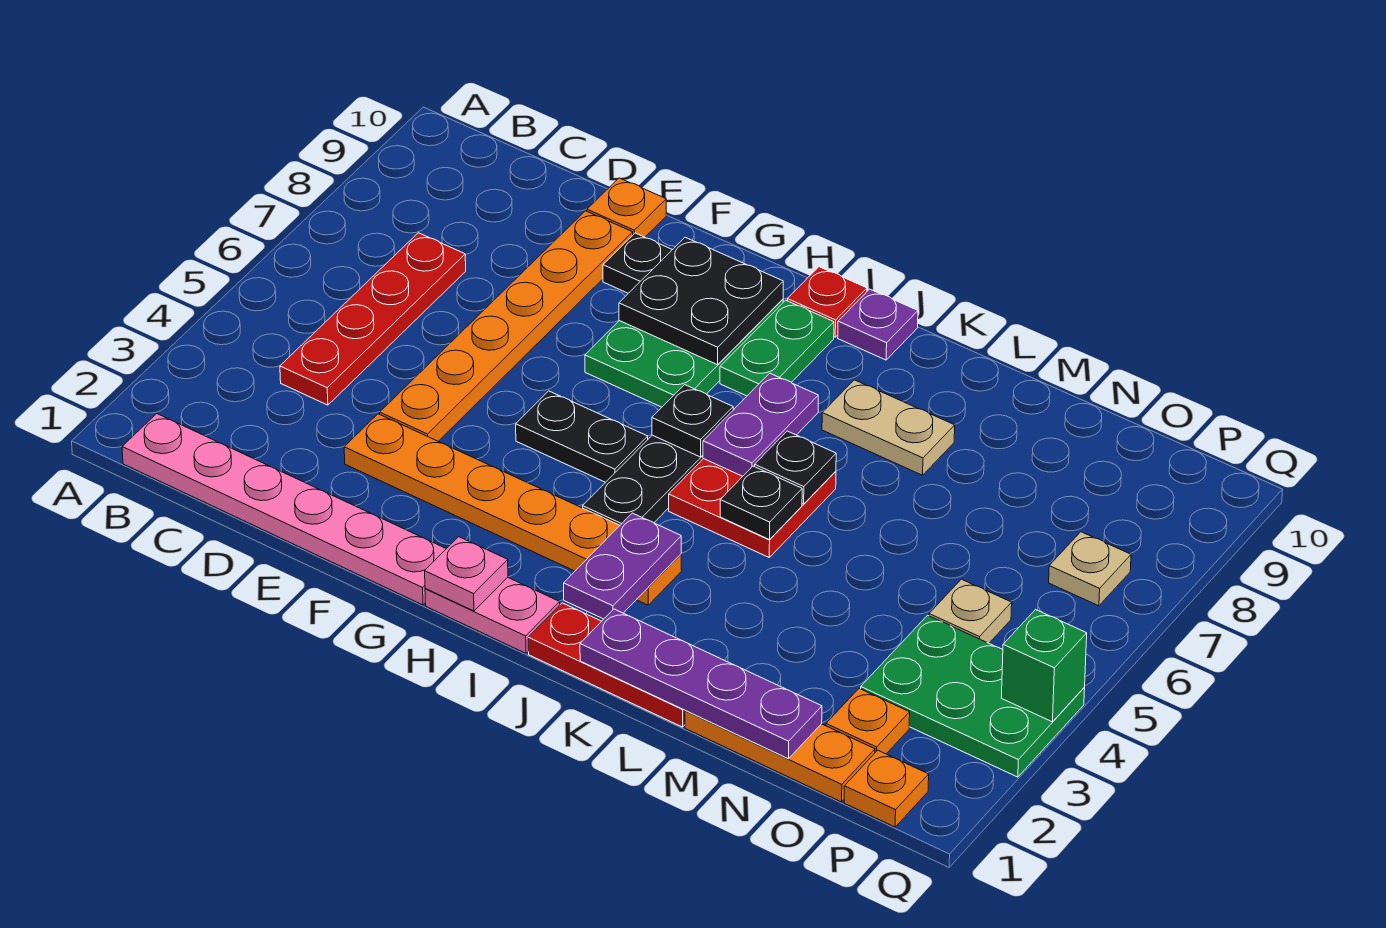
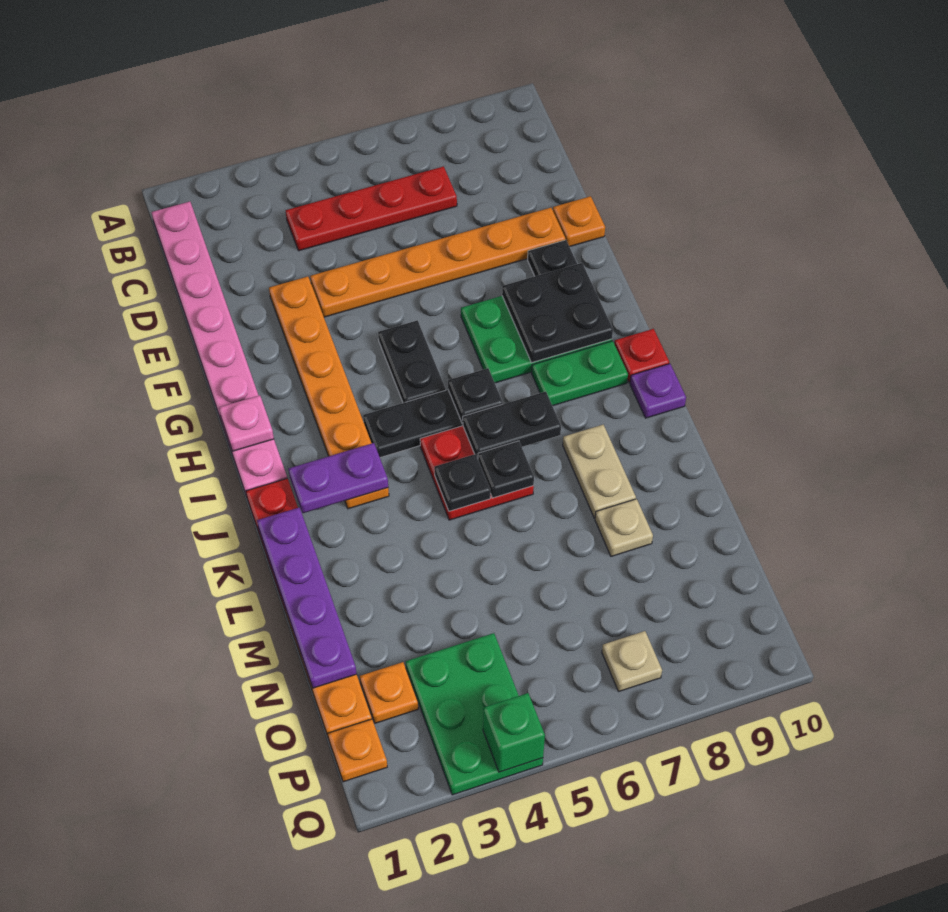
purple plate J6:J7 level 2 -> black plate J6:J7 level 2
tan plate O5 level 1 -> tan plate M8 level 1

